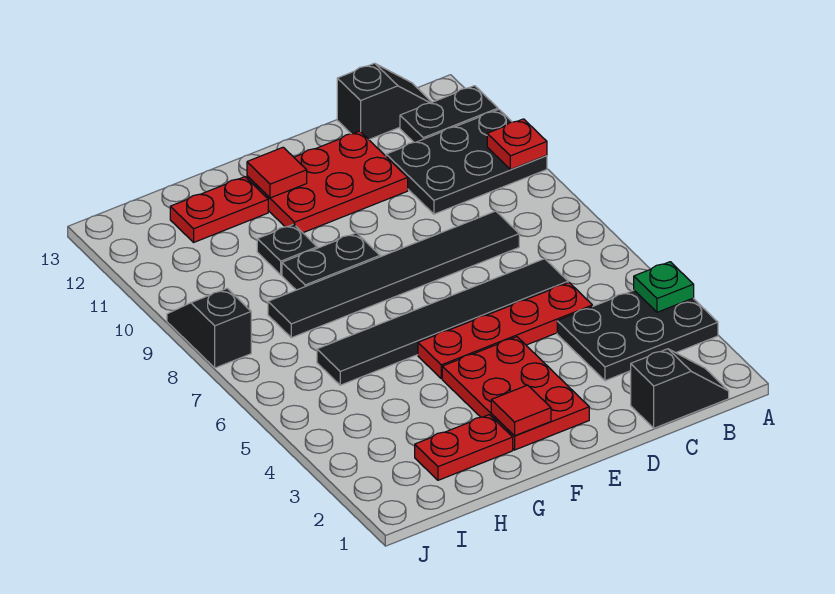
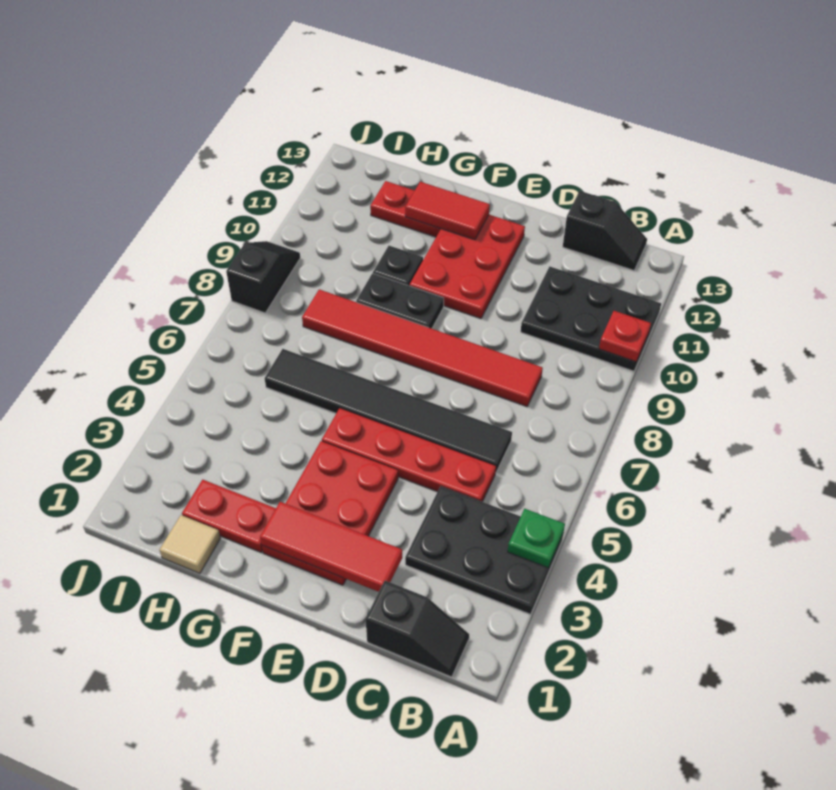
black plate A12:B12 level 1 -> none
black tile C8:H8 level 1 -> red tile C8:H8 level 1
red plate D11:F12 level 1 -> red plate E10:F12 level 1
red tile F2 level 2 -> red tile D2:F2 level 2
red tile F12 level 2 -> red tile F12:G12 level 2
none -> tan tile H1 level 1

